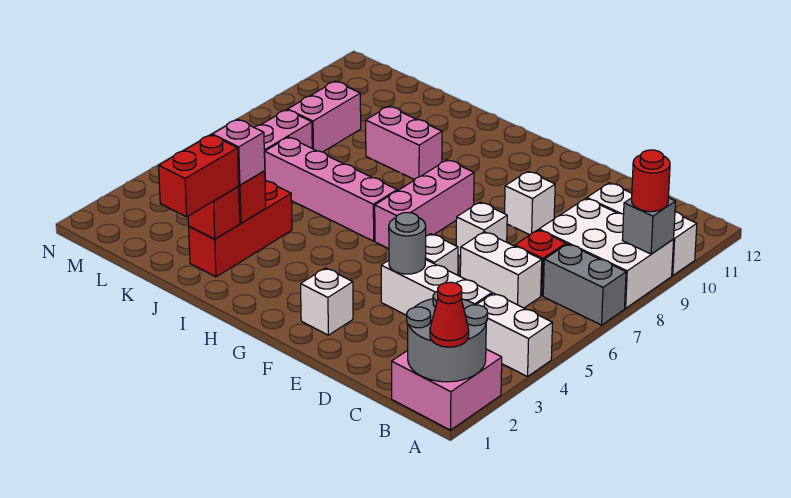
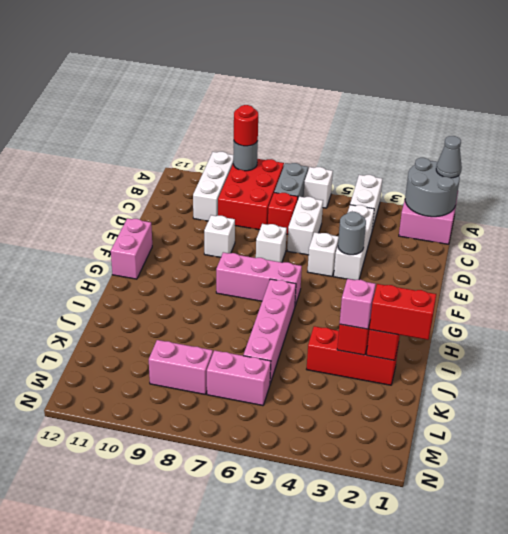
red cone A1 level 3 -> grey cone A1 level 3
white brick A8:C9 level 1 -> red brick A8:C9 level 1
grey brick A9 level 2 -> grey round brick A9 level 2
white brick F2 level 1 -> white brick A6 level 1
pink brick I9:J9 level 1 -> pink brick F12:G12 level 1

